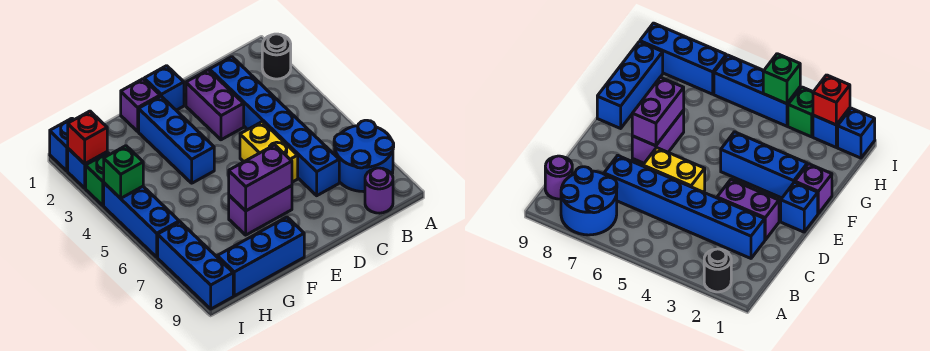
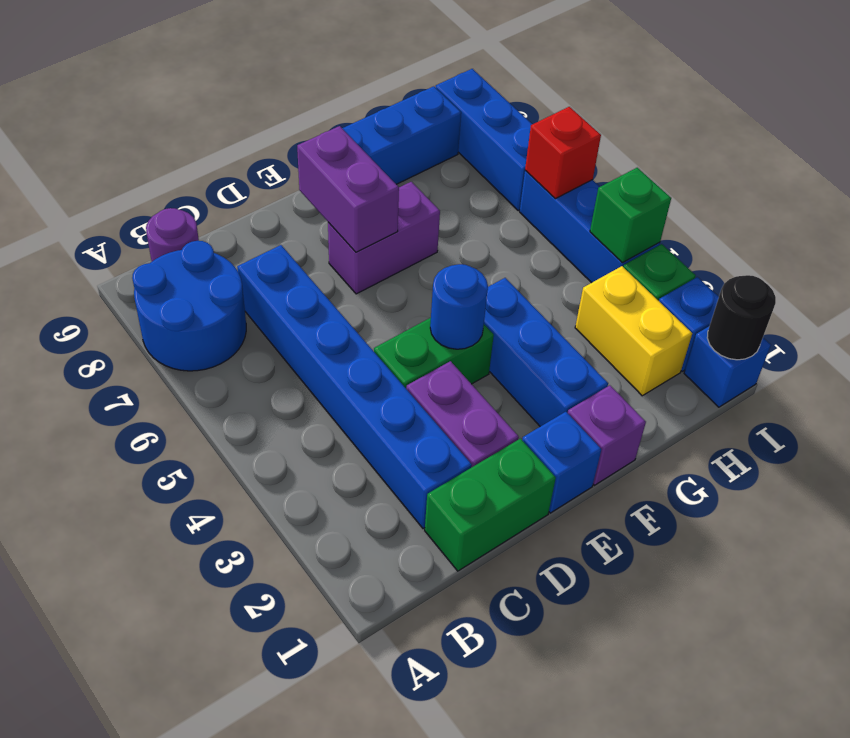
black round brick A2 level 1 -> black round brick I1 level 2
none -> green brick C1:D1 level 1
none -> green brick D4:E4 level 1
yellow brick D5:D6 level 1 -> yellow brick H2:H3 level 1
none -> blue round brick E4 level 2
purple brick E7:F7 level 2 -> purple brick E7:E8 level 2
red brick I2 level 2 -> red brick I6 level 2

